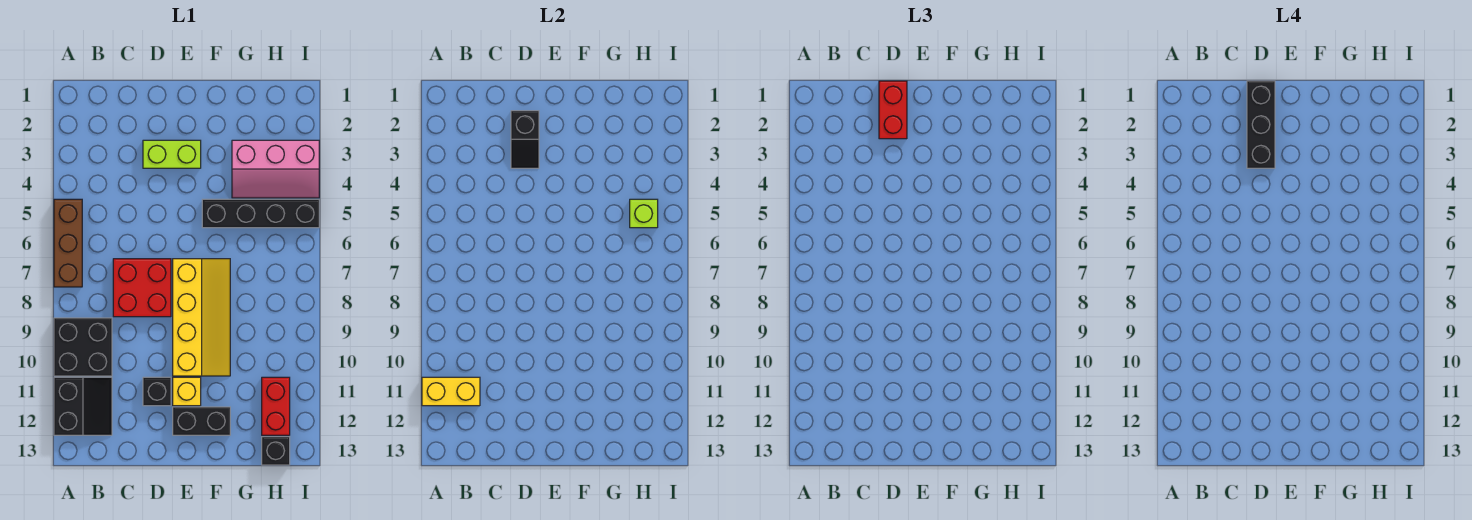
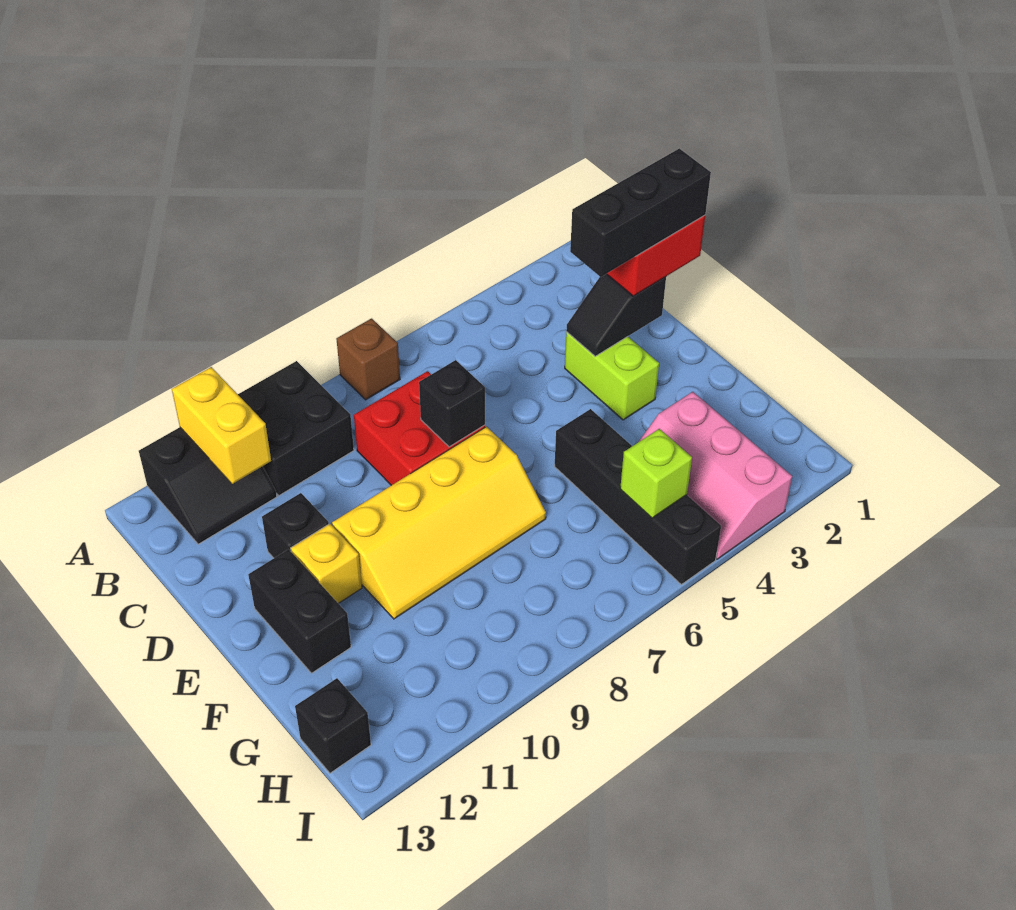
brown brick A5:A7 level 1 -> brown brick A7 level 1
none -> black brick D7 level 2
red brick H11:H12 level 1 -> none

